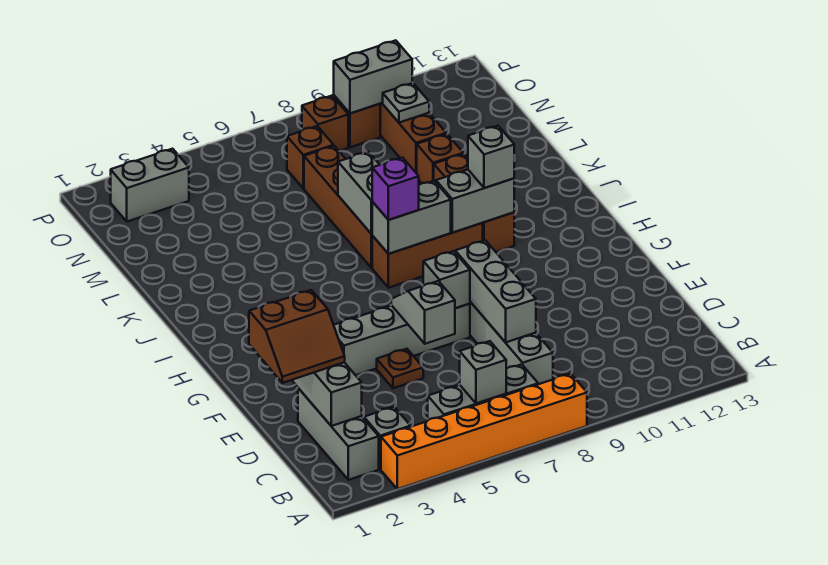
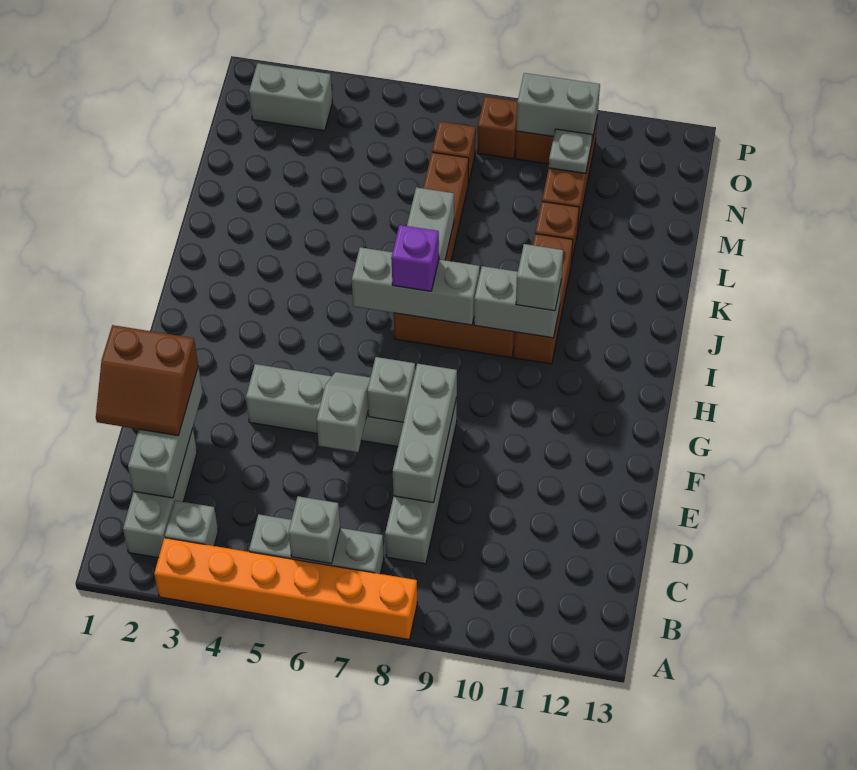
brown plate E5 level 1 -> none
grey brick I7:I8 level 2 -> grey brick I6:I8 level 2

